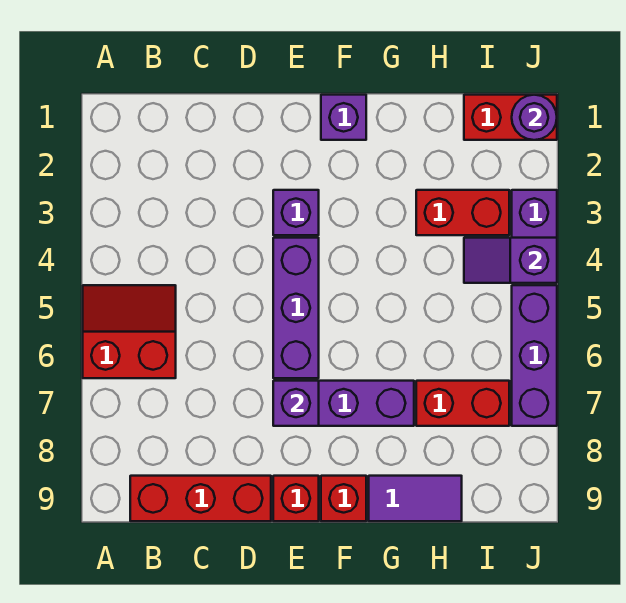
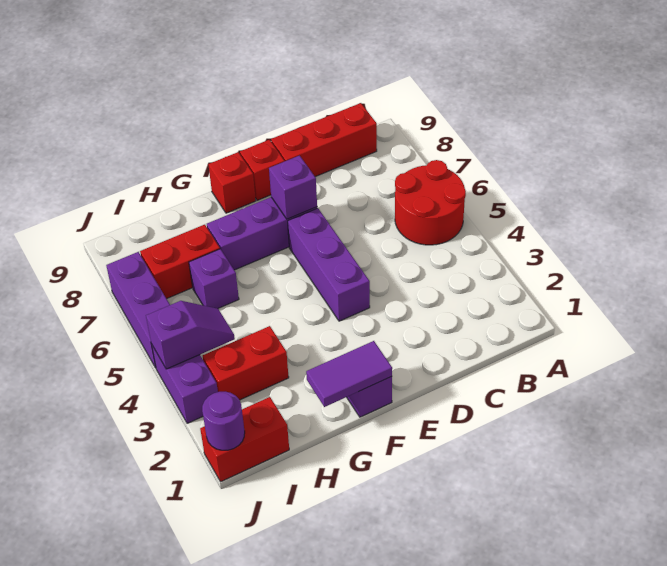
red slope A5:B6 level 1 top 6 -> red round brick A5:B6 level 1
purple brick E3 level 1 -> purple brick H6 level 1
purple tile G9:H9 level 1 -> purple tile F1:G1 level 2

